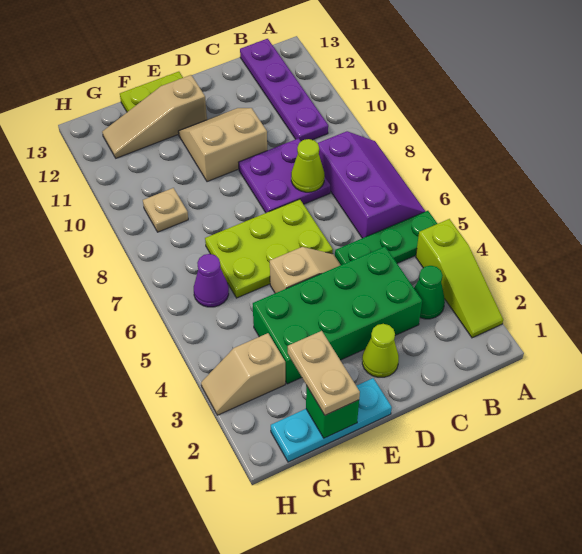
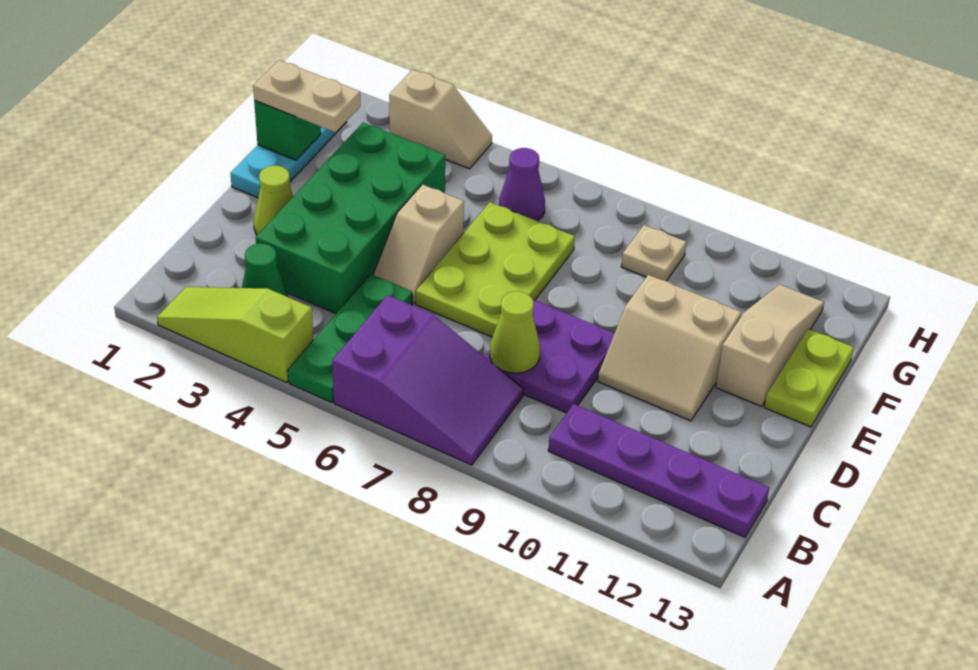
purple slope A6:B8 level 1 top B -> purple slope A6:B8 level 1 top 6
tan slope D10:E11 level 1 top 10 -> tan slope D10:E11 level 1 top E
tan slope G3:H3 level 1 top G -> tan slope H3:H4 level 1 top 3

